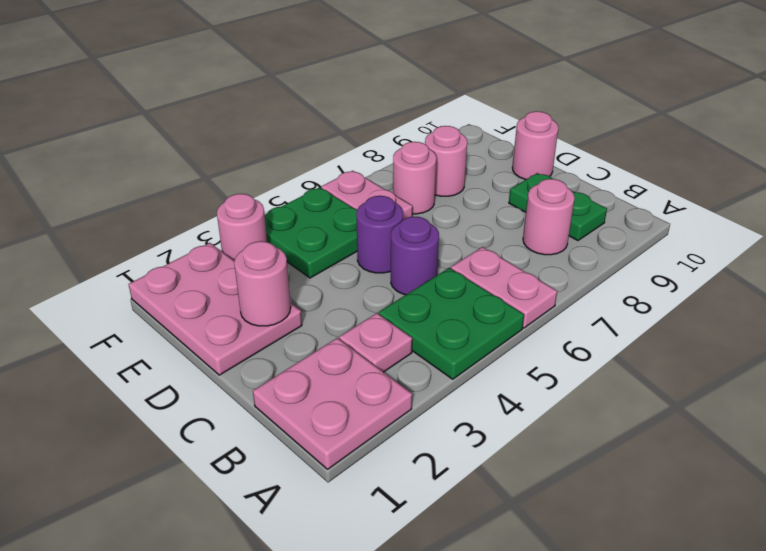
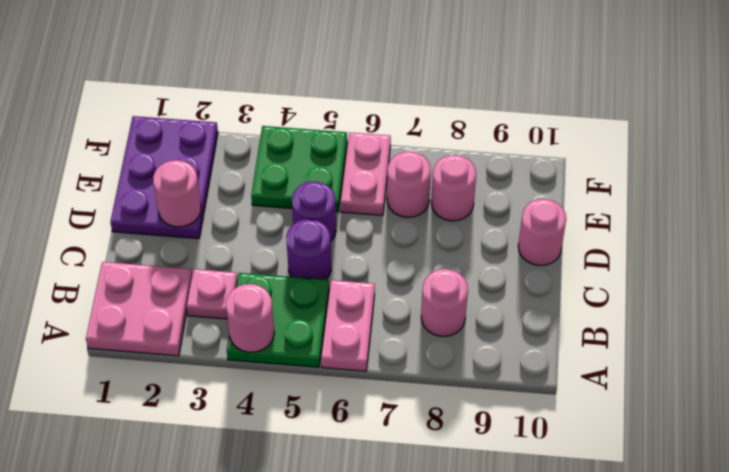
green plate B9:C9 level 1 -> none
pink plate D1:F2 level 1 -> purple plate D1:F2 level 1
pink round brick F3 level 1 -> pink round brick A4 level 2

